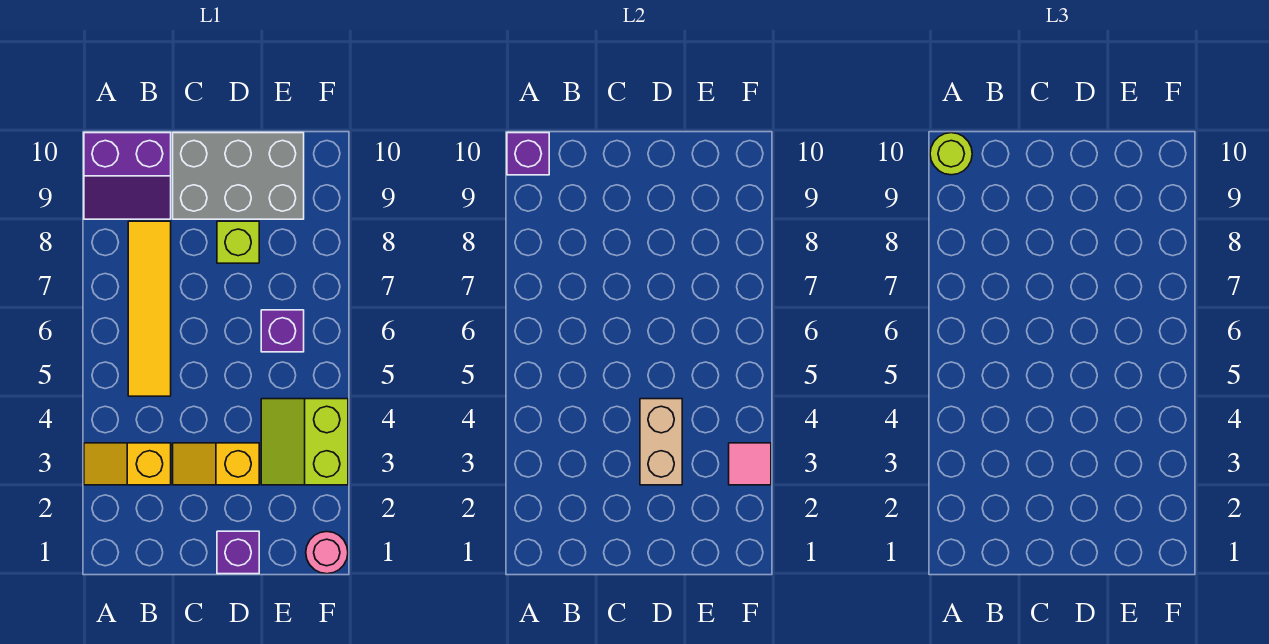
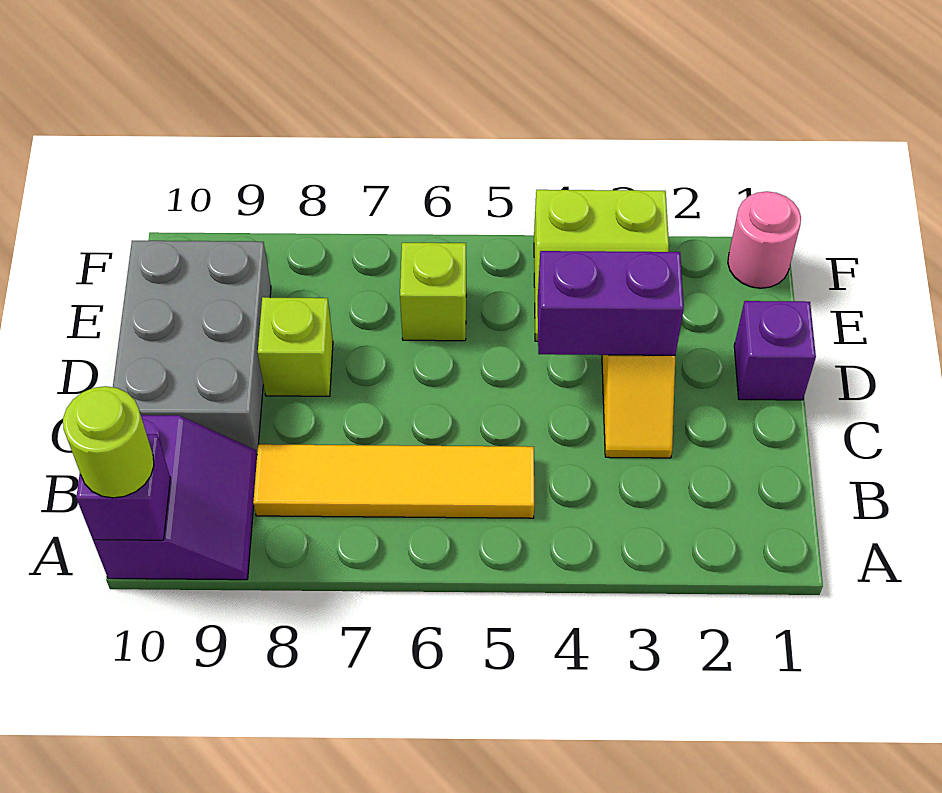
yellow slope A3:B3 level 1 top B -> none
tan brick D3:D4 level 2 -> purple brick D3:D4 level 2
purple brick E6 level 1 -> lime brick E6 level 1
pink tile F3 level 2 -> none

